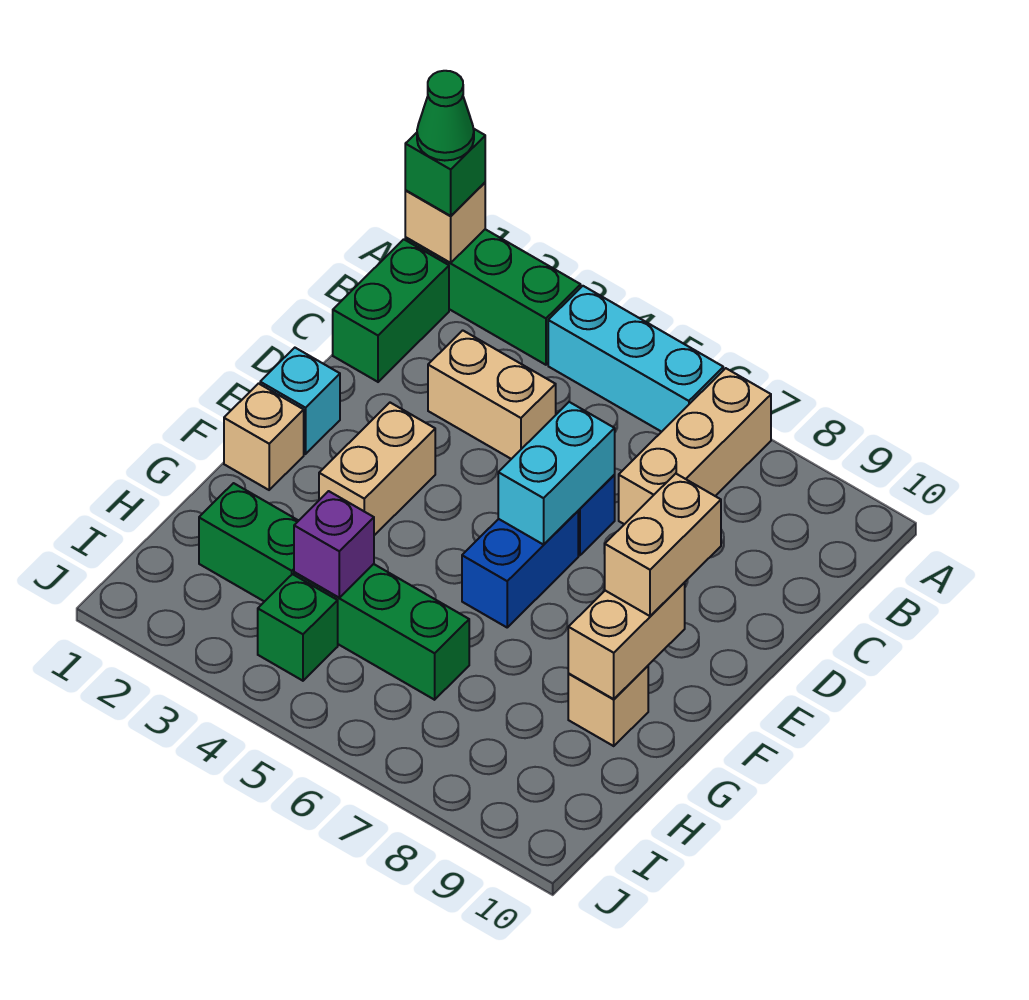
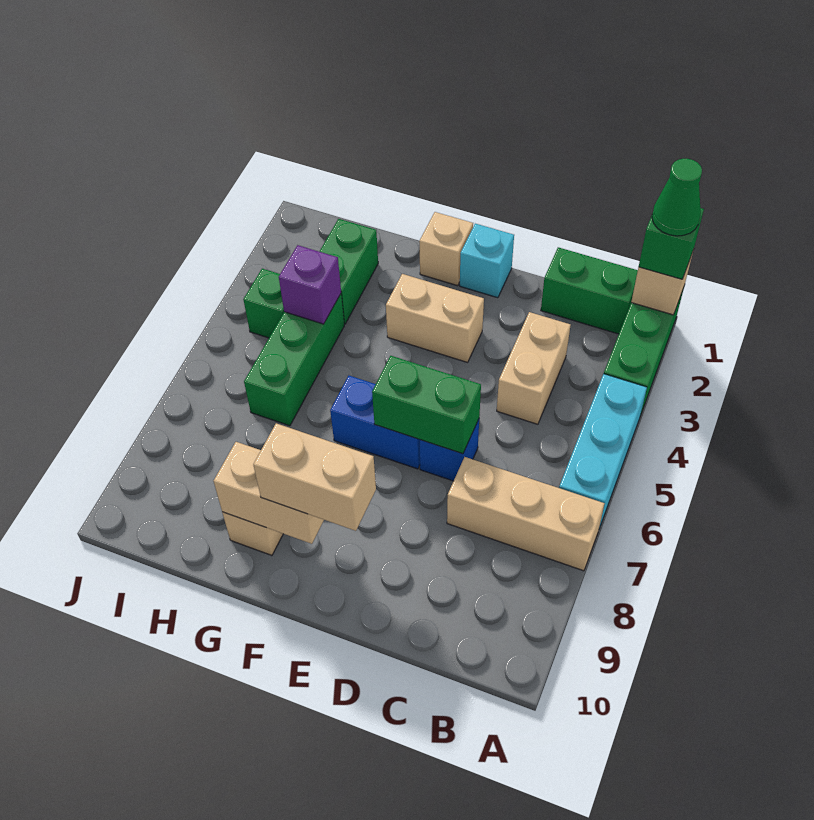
cyan brick D6:E6 level 2 -> green brick D6:E6 level 2

